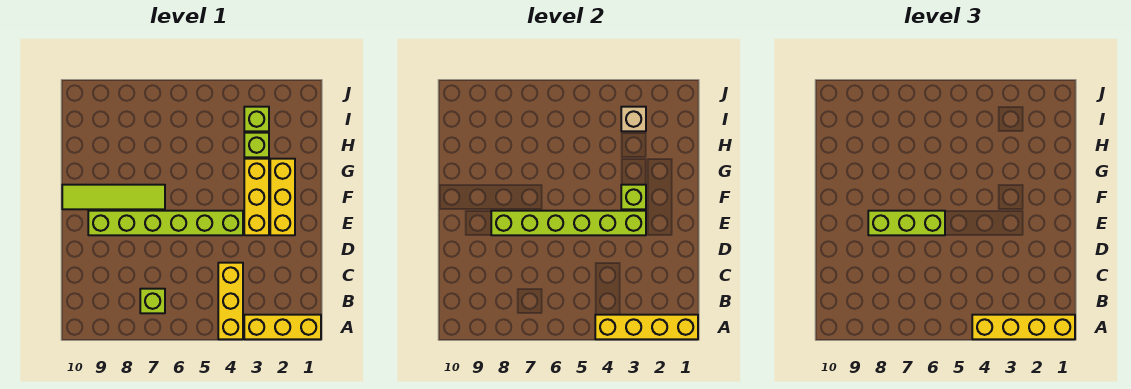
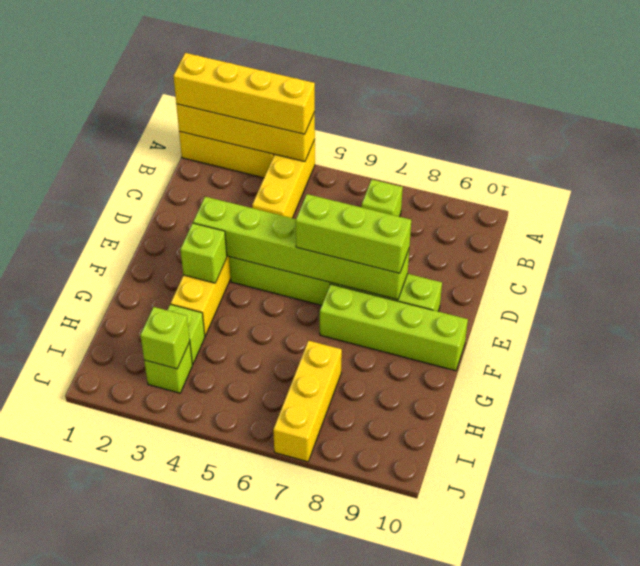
yellow brick E2:G2 level 1 -> yellow brick H7:J7 level 1
lime tile F7:F10 level 1 -> lime brick F7:F10 level 1
tan brick I3 level 2 -> lime brick I3 level 2

